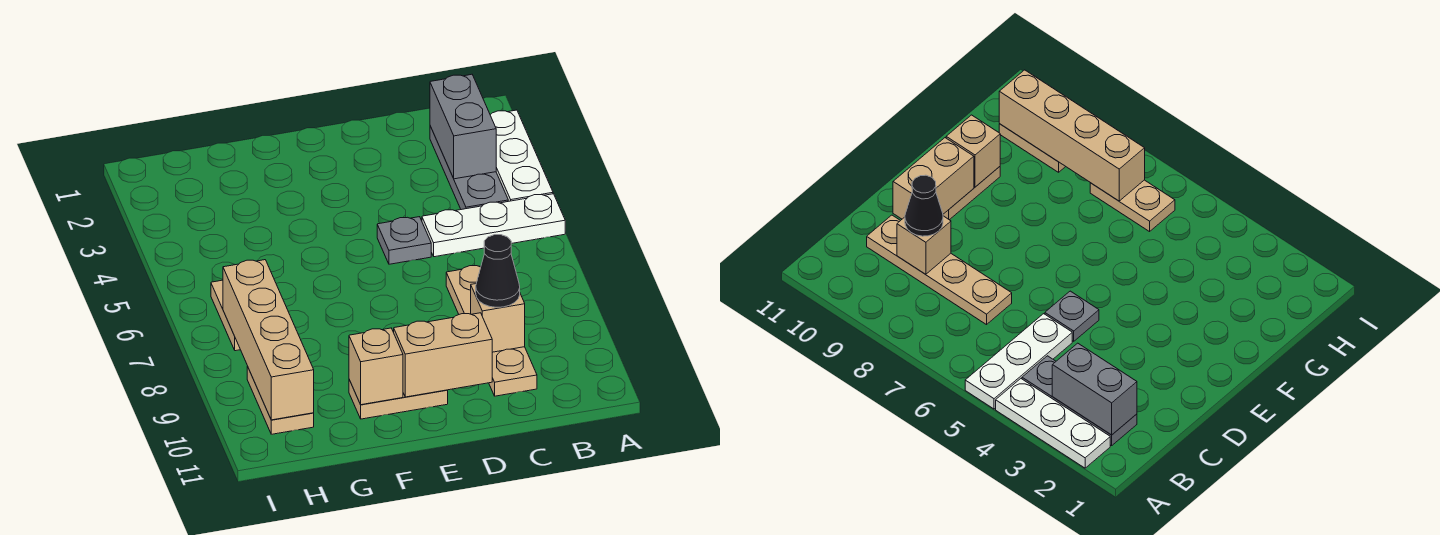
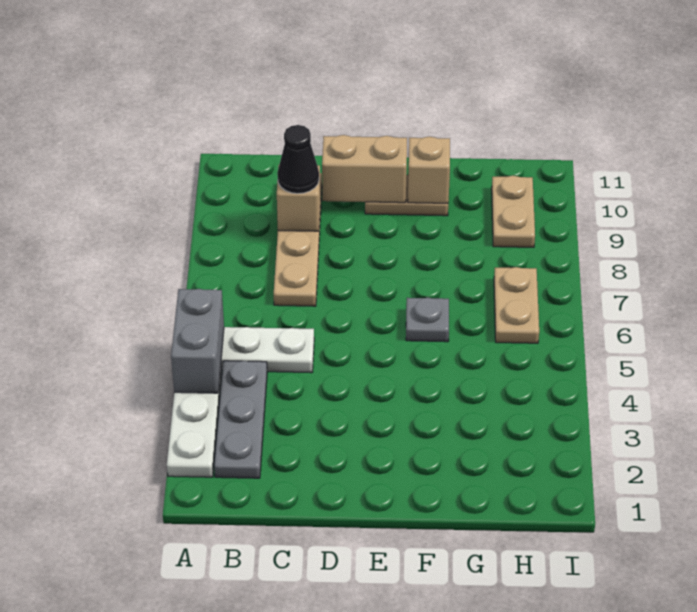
grey brick B2:B3 level 2 -> grey brick A4:A5 level 2
grey plate D5 level 1 -> grey plate F6 level 1
tan brick H7:H10 level 2 -> none

